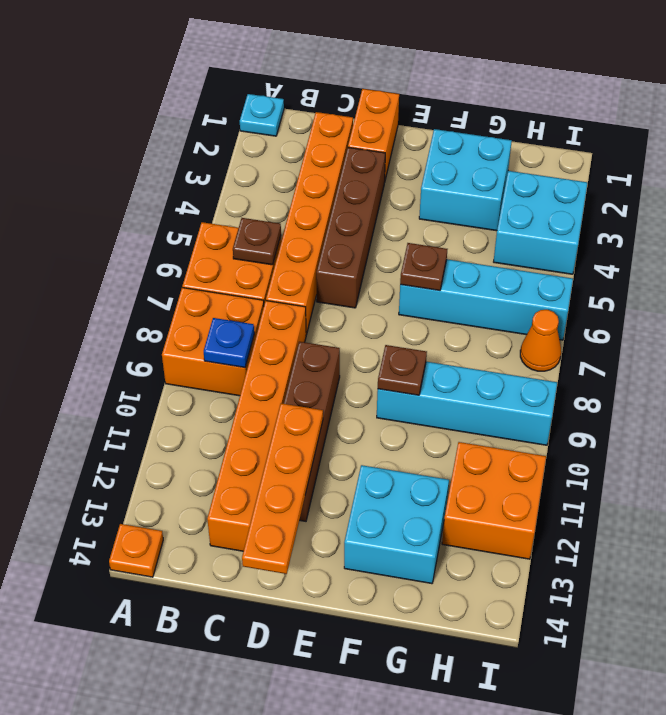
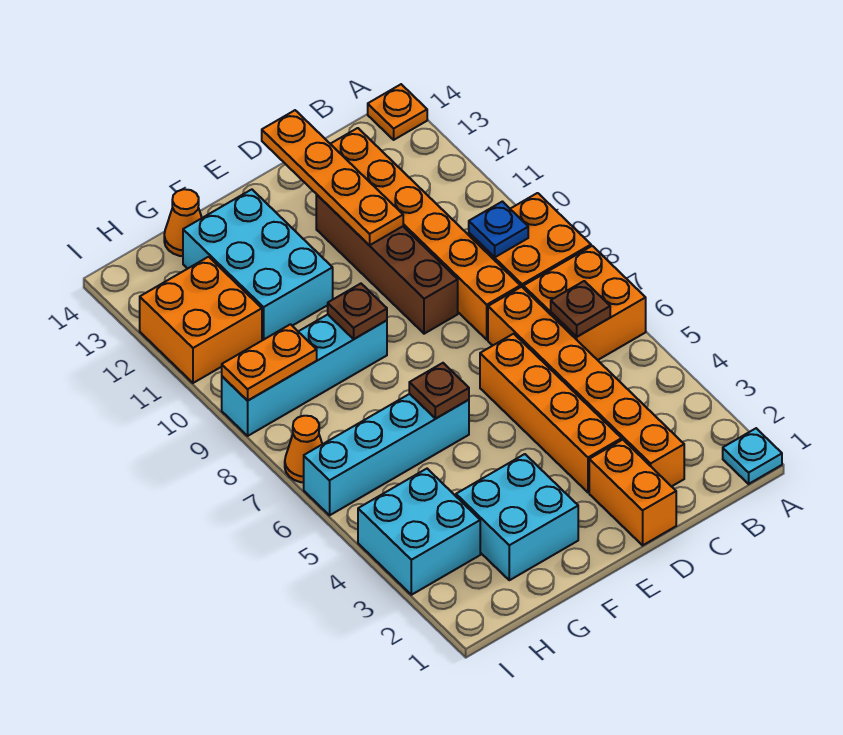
brown brick D3:D6 level 1 -> orange brick D3:D6 level 1
cyan brick F12:G13 level 1 -> cyan brick F11:G13 level 1
none -> orange cone G14 level 1
none -> orange plate H9:I9 level 2

